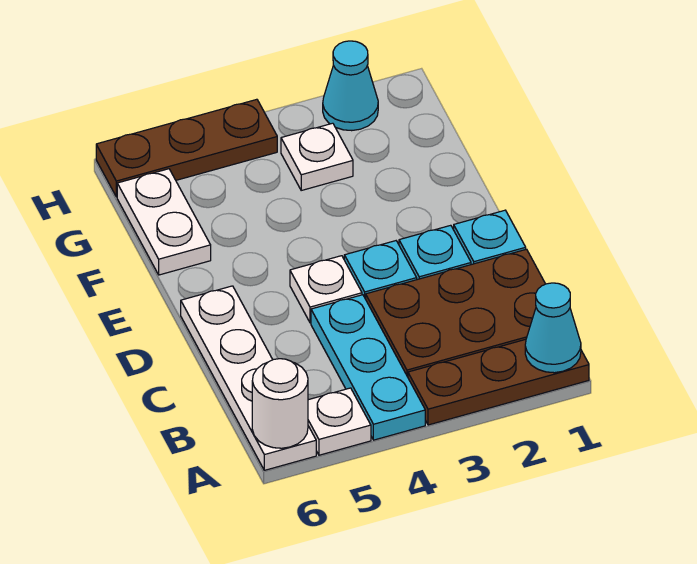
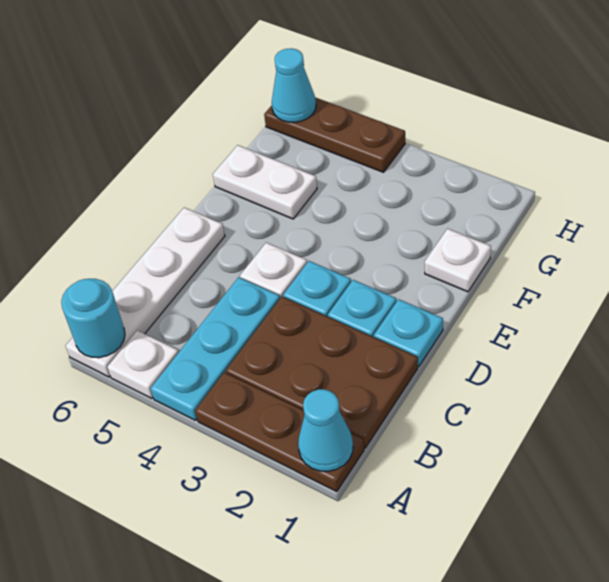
white round brick A6 level 2 -> cyan round brick A6 level 2
white plate F6:G6 level 1 -> white plate F5:F6 level 1
white plate G3 level 1 -> white plate F1 level 1
cyan cone H2 level 1 -> cyan cone H6 level 2

